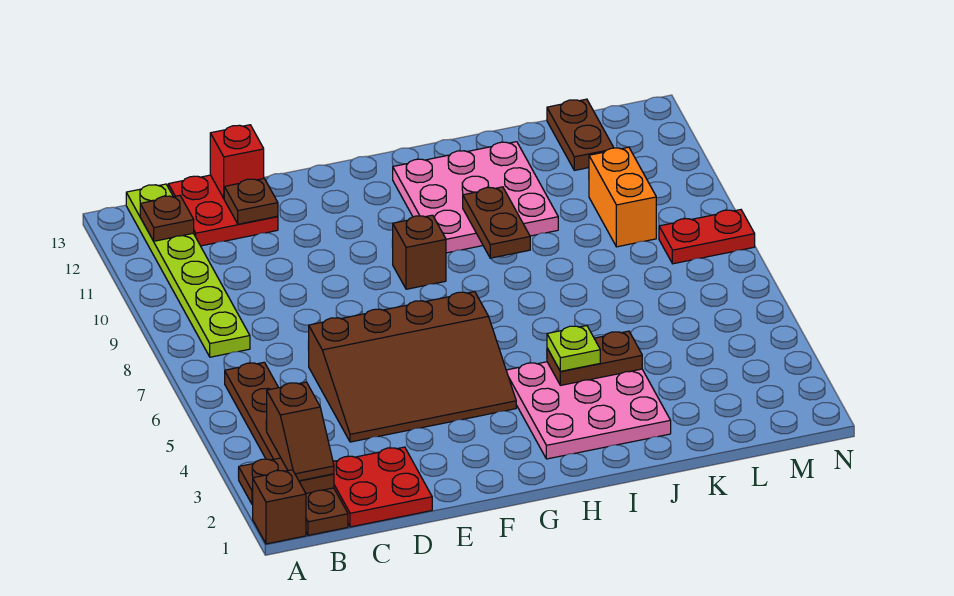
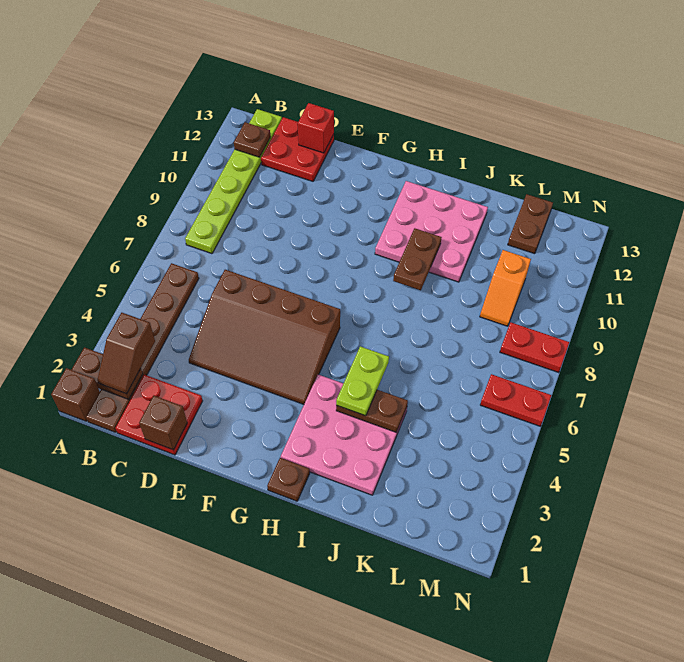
brown plate D12 level 2 -> brown plate H1 level 1
brown brick G9 level 1 -> brown brick D1 level 2
lime plate I4 level 3 -> lime plate I4:I5 level 3
orange brick L9:L10 level 1 -> orange slope L9:L10 level 1 top 10
none -> red plate M6:N6 level 1

